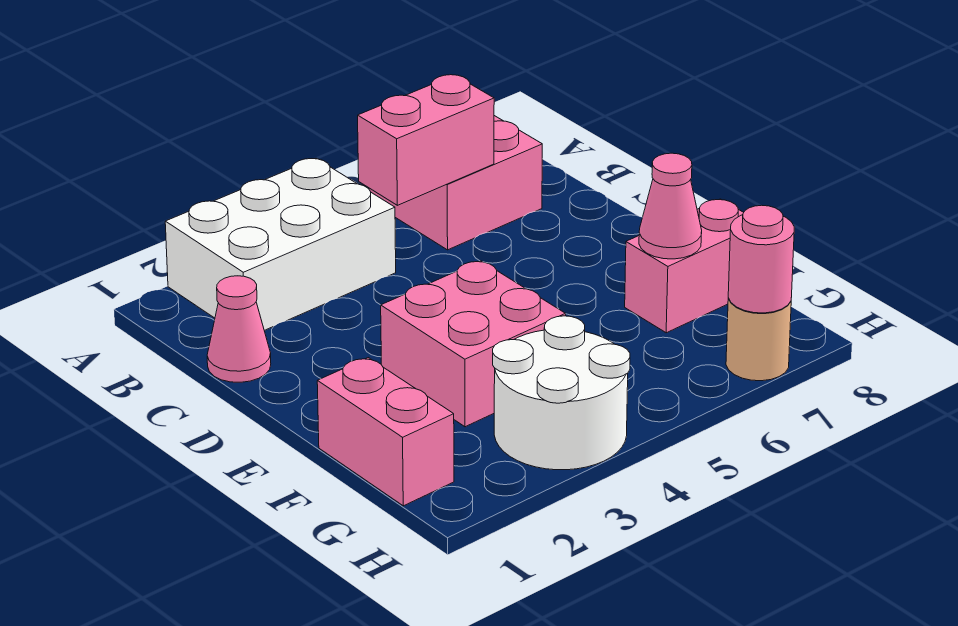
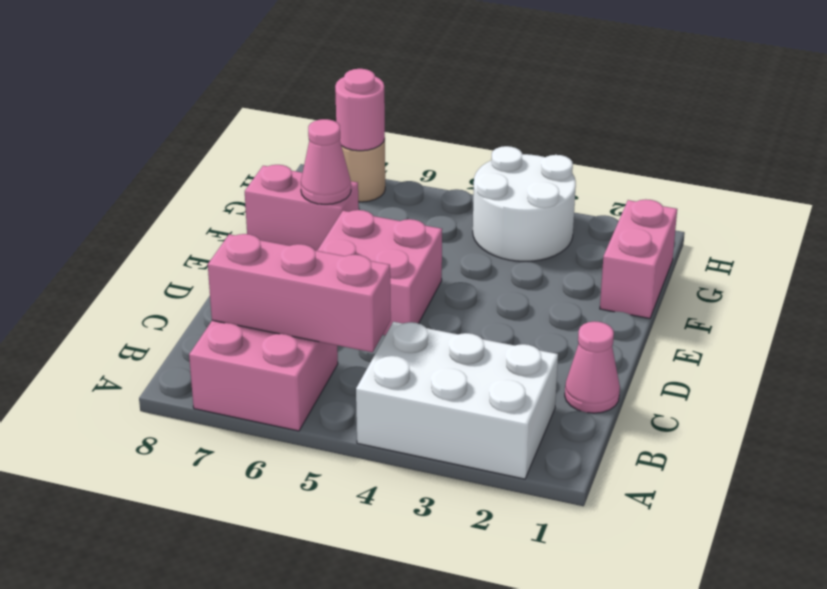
pink brick B5:B6 level 2 -> pink brick B5:B7 level 2
pink brick E3:F4 level 1 -> pink brick D5:E6 level 1

